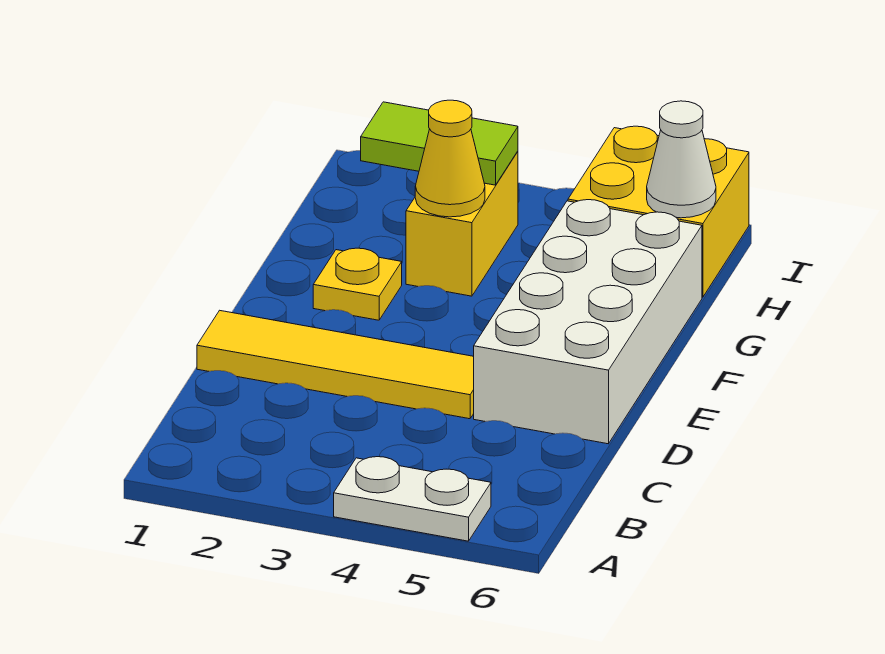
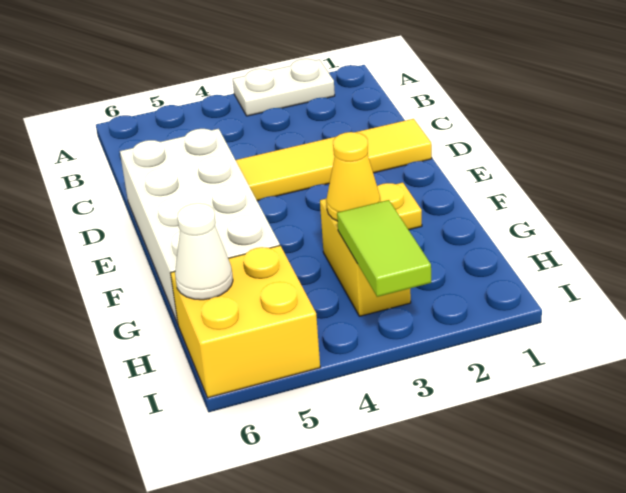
white plate A4:A5 level 1 -> white plate A2:A3 level 1
lime tile H2:H3 level 2 -> lime tile H3:I3 level 2

